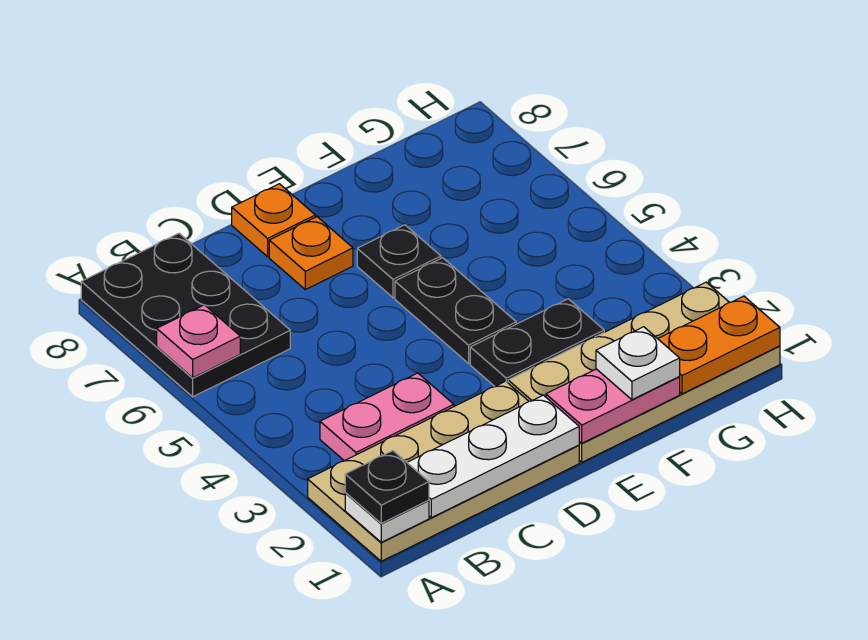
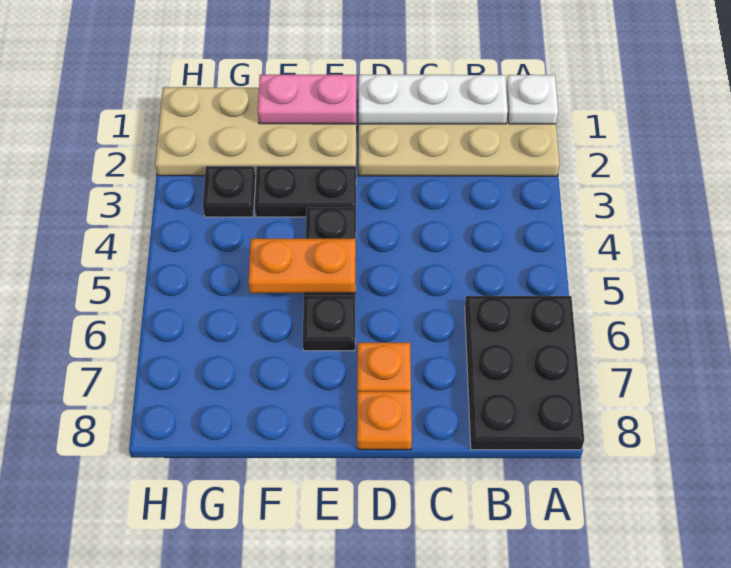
black plate A1 level 3 -> black plate G3 level 1
pink plate A6 level 2 -> none
pink plate B3:C3 level 1 -> none
white plate F1 level 3 -> none
orange plate G1:H1 level 2 -> orange plate E5:F5 level 2

